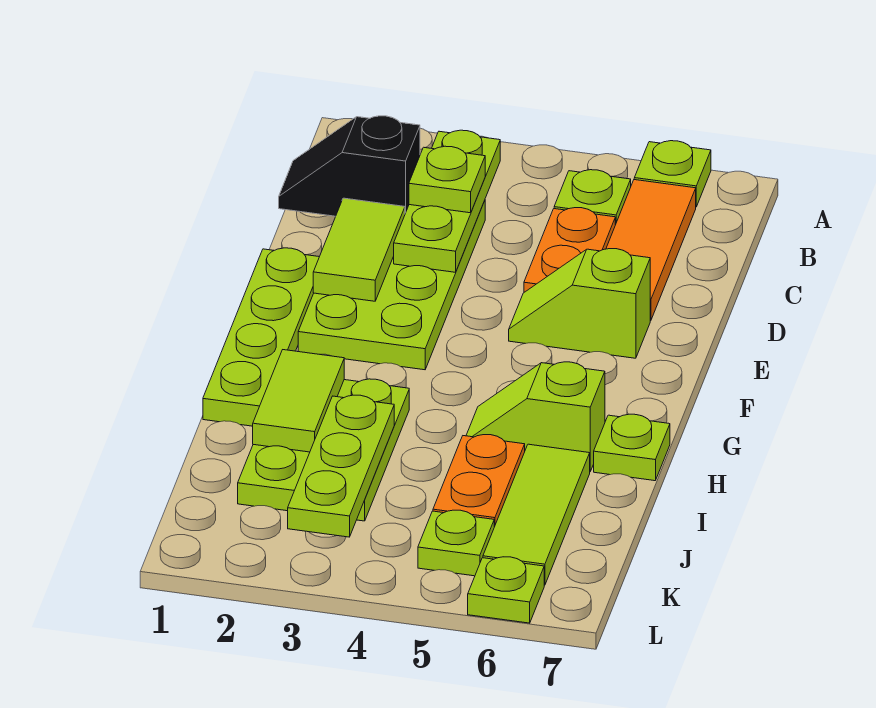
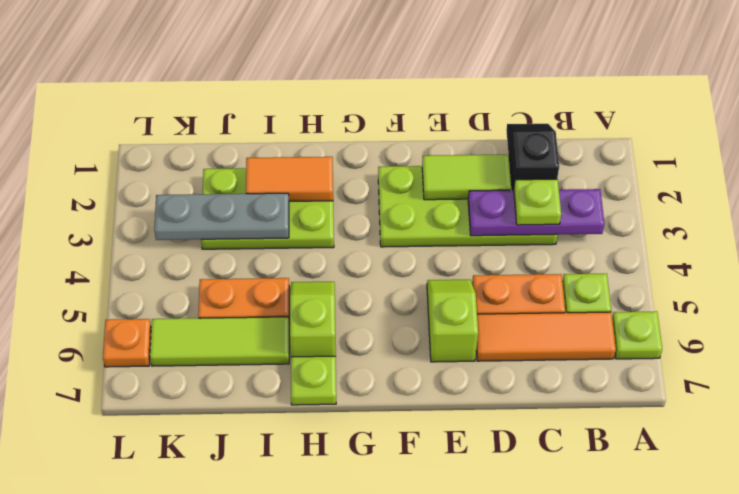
lime plate B3:D3 level 2 -> purple plate B3:D3 level 2
lime plate E1:H1 level 1 -> none
lime tile H2:I2 level 2 -> orange tile H2:I2 level 2
lime plate I3:K3 level 2 -> grey plate I3:K3 level 2
lime plate K5 level 1 -> none
lime plate L6 level 1 -> orange plate L6 level 1

